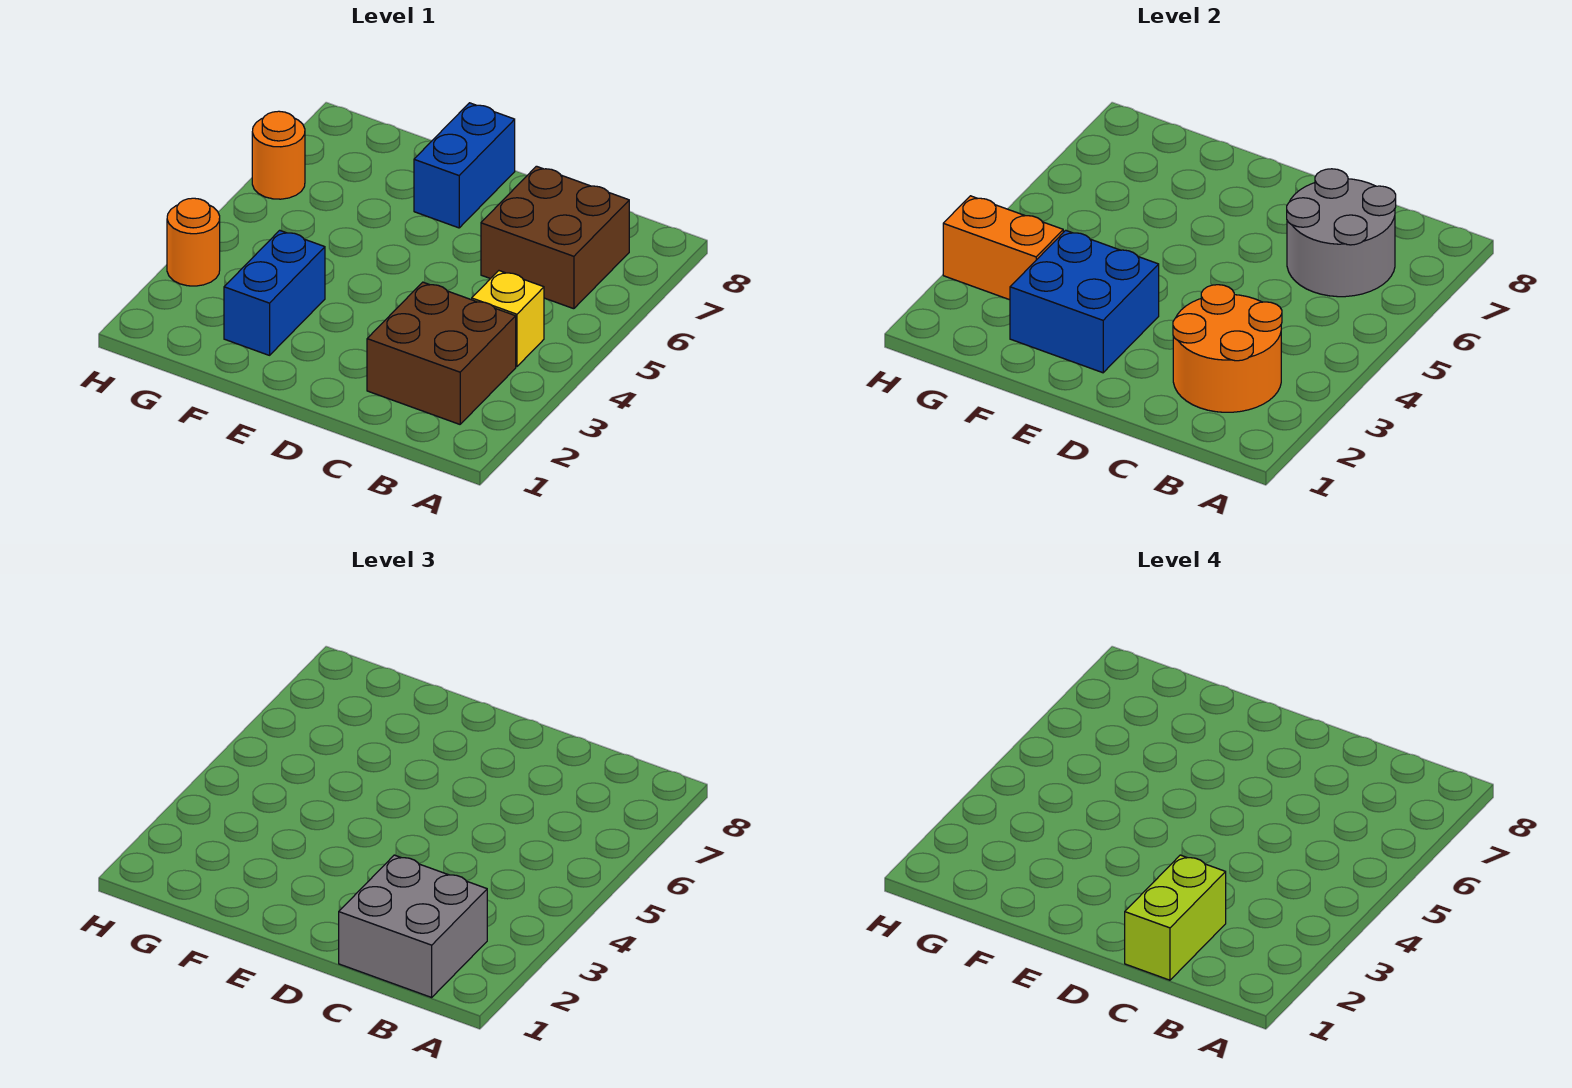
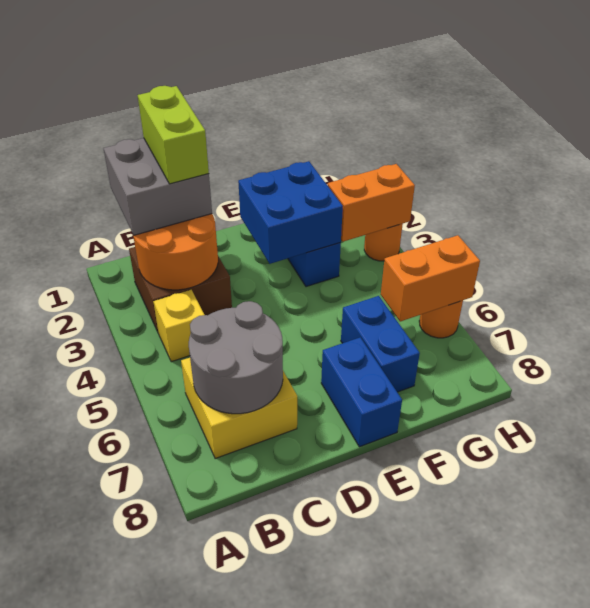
brown brick B6:C7 level 1 -> yellow brick B6:C7 level 1
none -> blue brick F6:F7 level 1
none -> orange brick G6:H6 level 2

